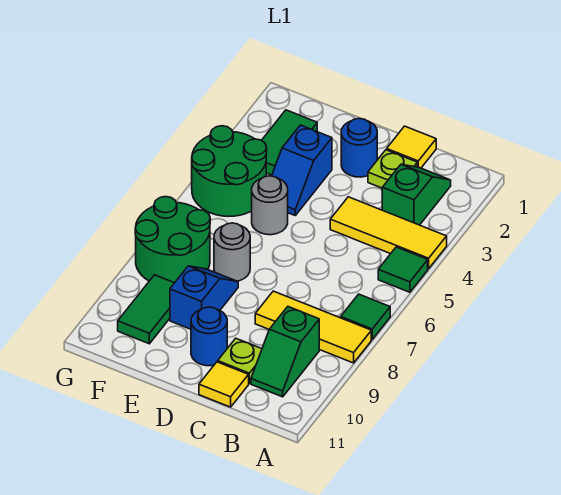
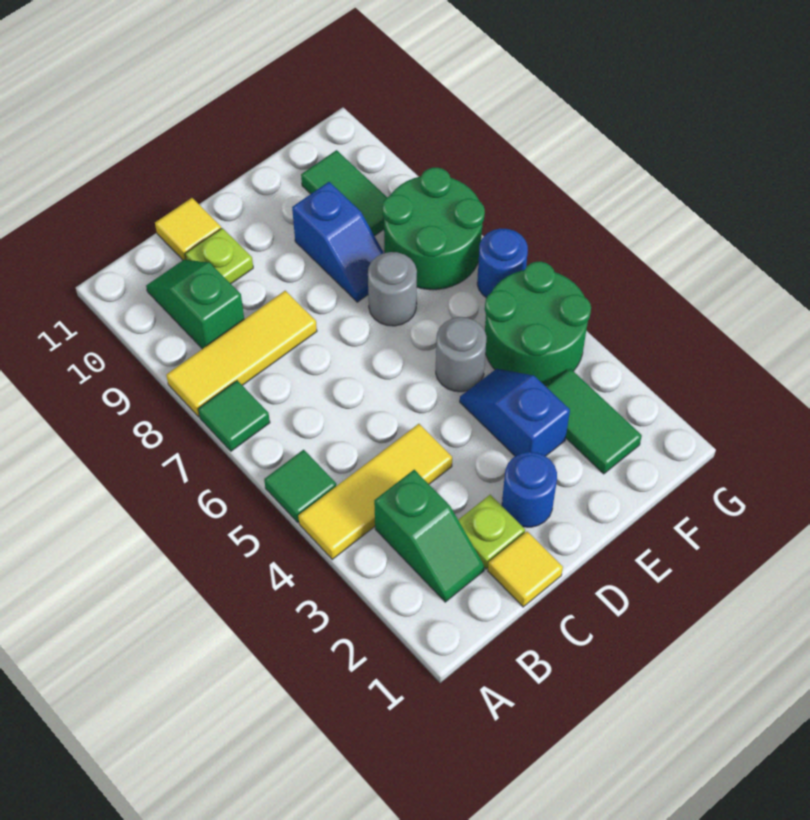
blue round brick D10 level 1 -> blue round brick G6 level 1

